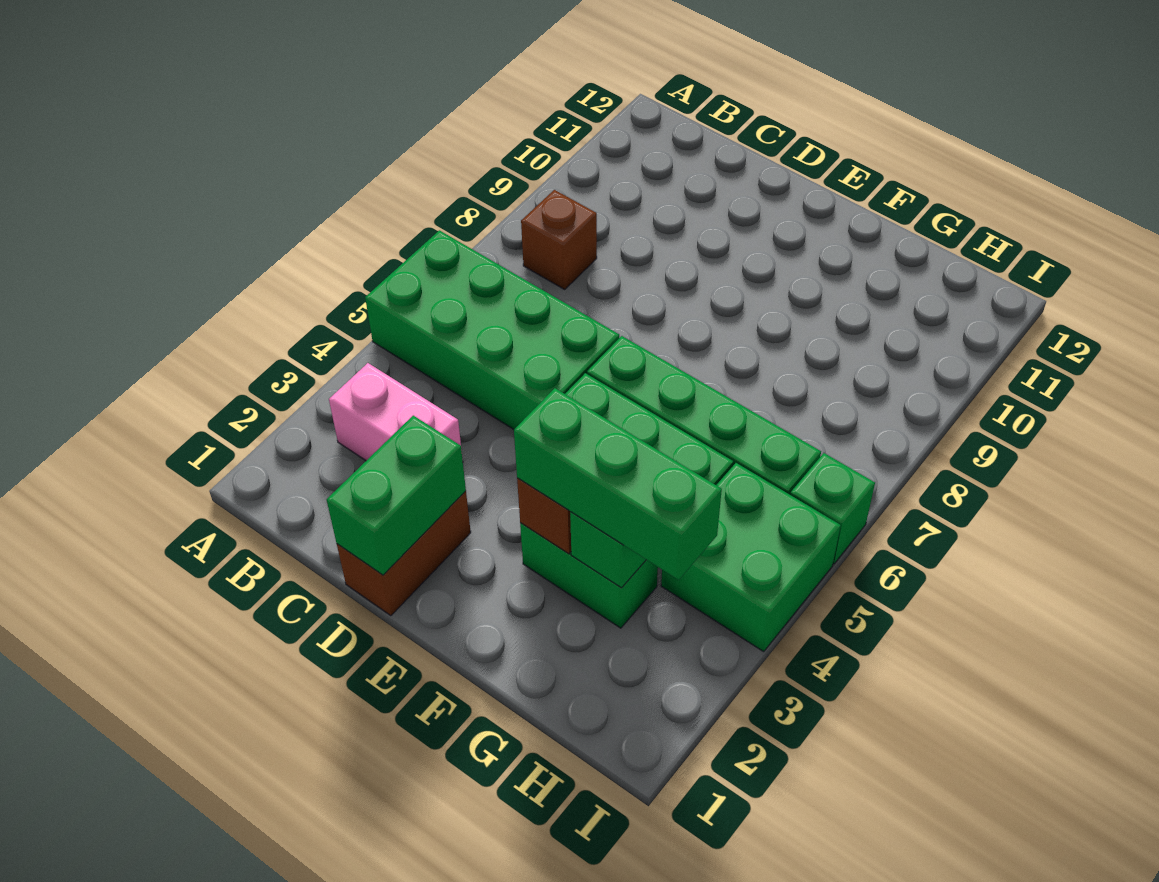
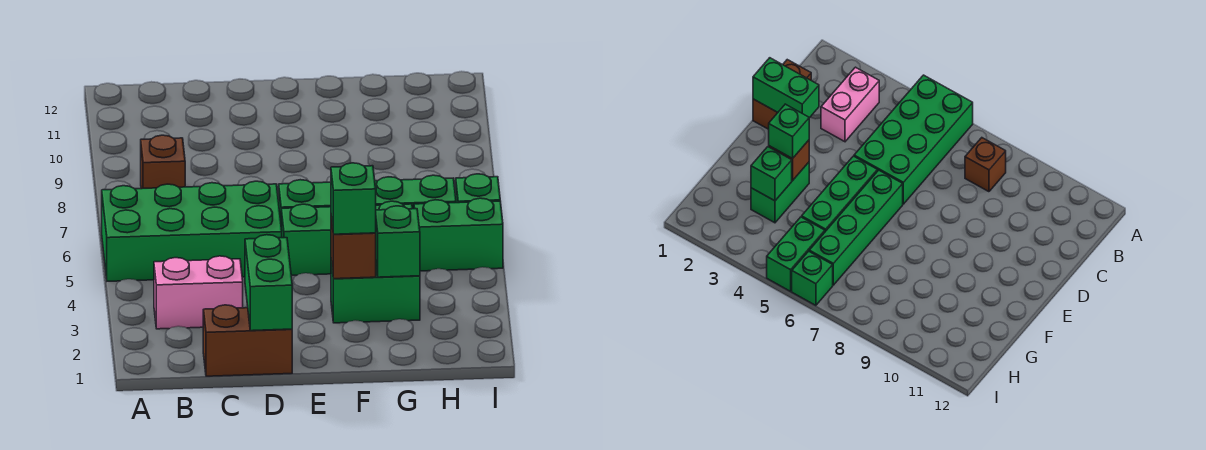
brown brick D1:D2 level 1 -> brown brick C1:D1 level 1
green brick F3:H3 level 3 -> green brick F3 level 3
green brick H4:I5 level 1 -> green brick H5:I5 level 1

